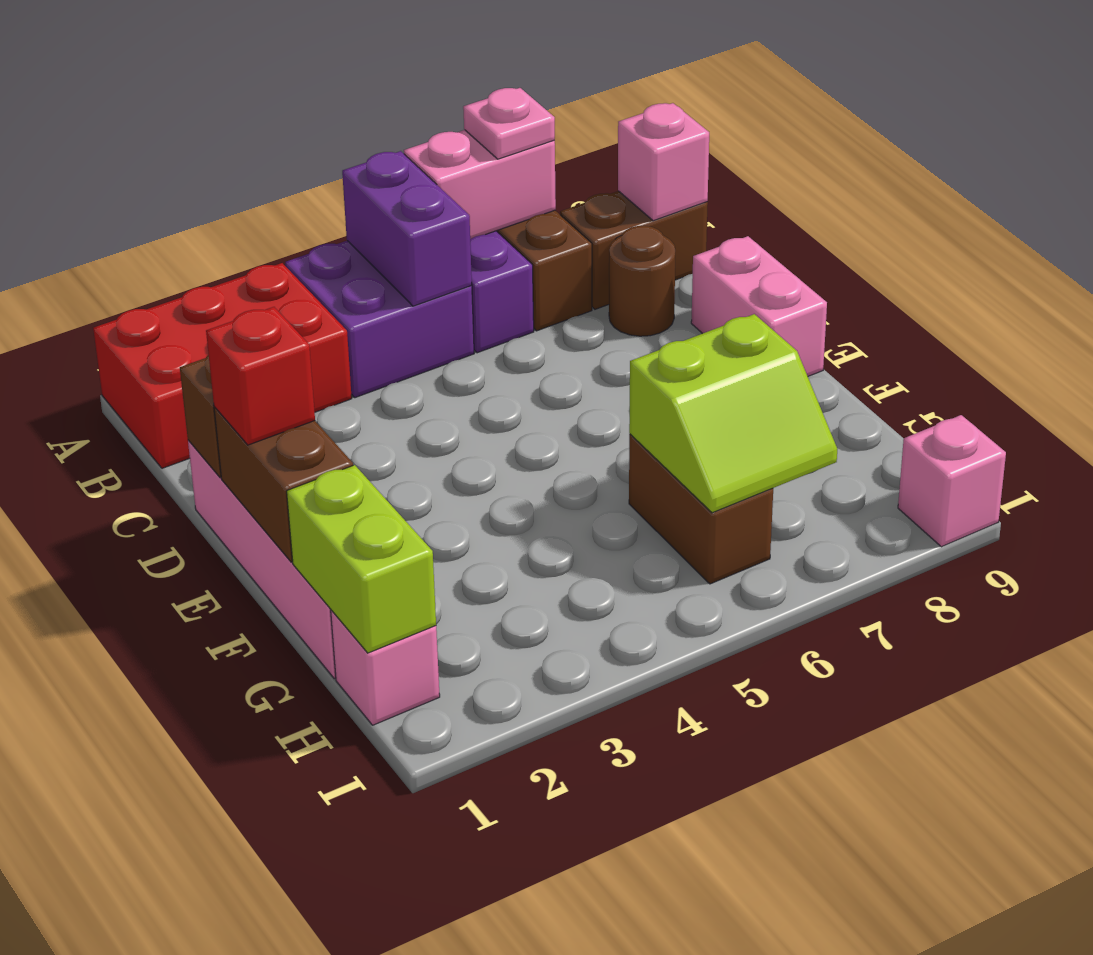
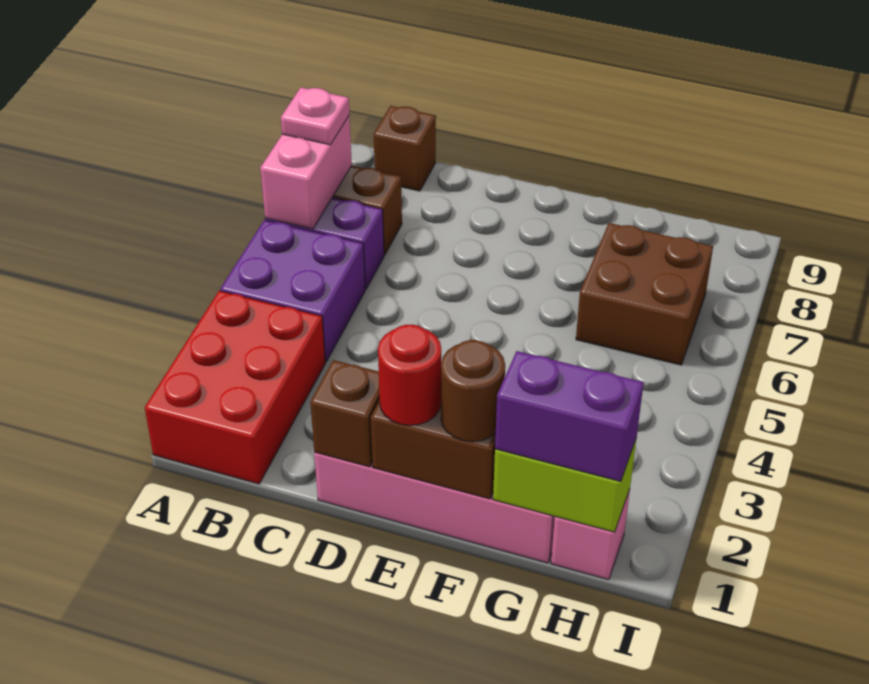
purple brick A5:B5 level 2 -> purple brick G1:H1 level 3
brown brick B8:B9 level 1 -> brown brick B9 level 1
pink brick B9 level 2 -> none
brown round brick C8 level 1 -> brown round brick F1 level 3
pink brick D9:E9 level 1 -> none
red brick E1 level 3 -> red round brick E1 level 3
brown brick G6:H6 level 1 -> brown brick G6:H7 level 1
lime slope G6:H7 level 2 top G -> none
pink brick I9 level 1 -> none

